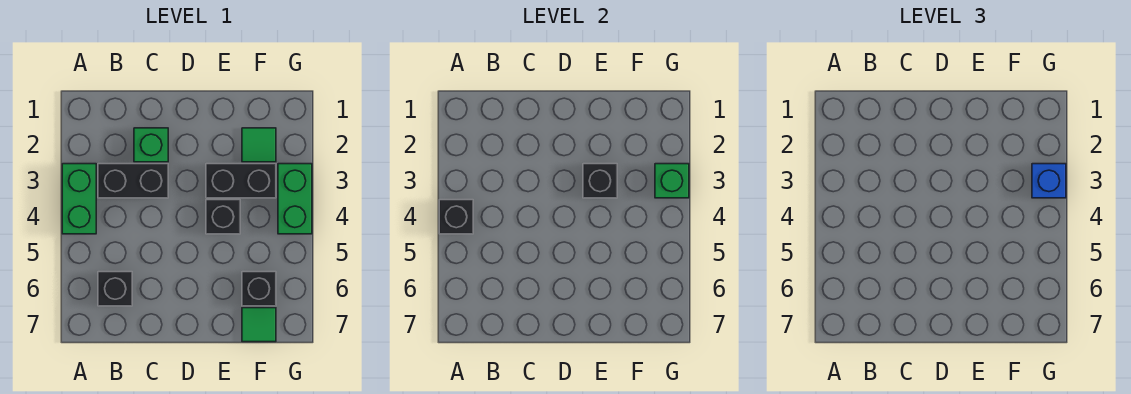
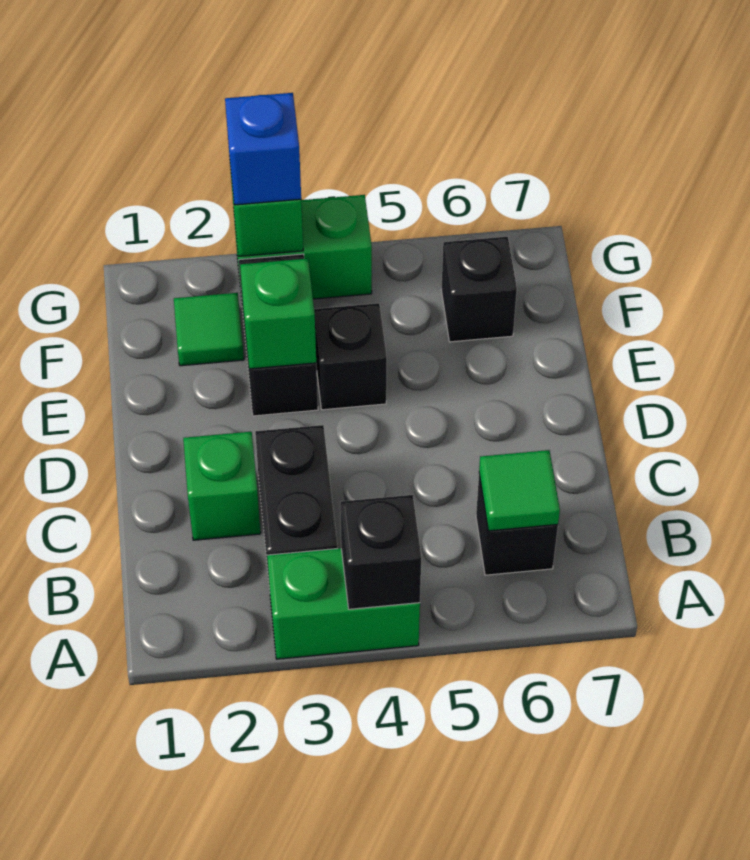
black brick E3 level 2 -> green brick E3 level 2
green tile F7 level 1 -> green tile B6 level 2

